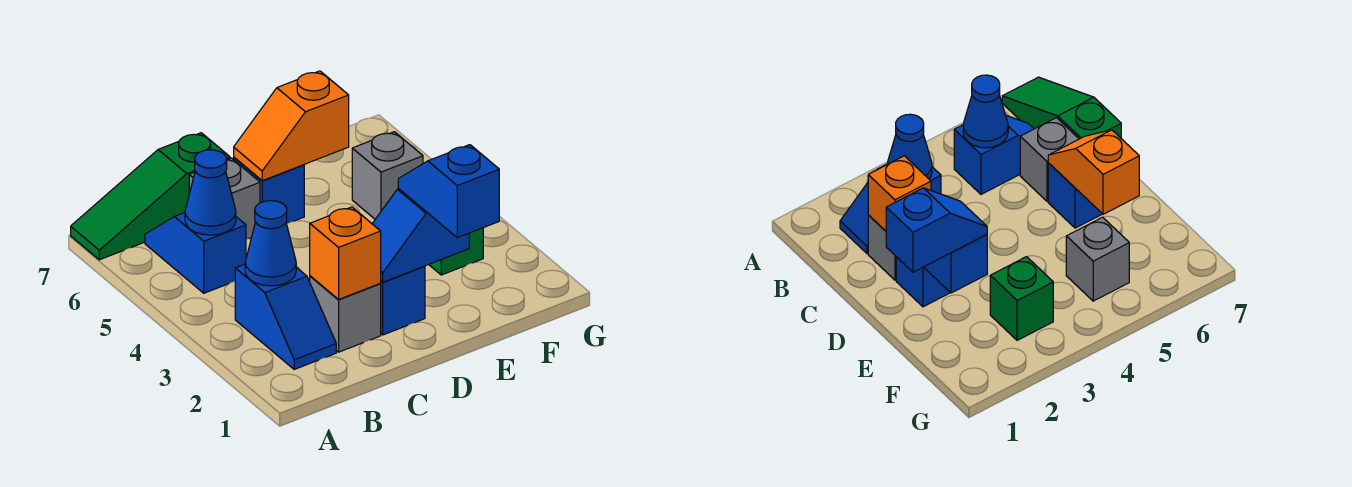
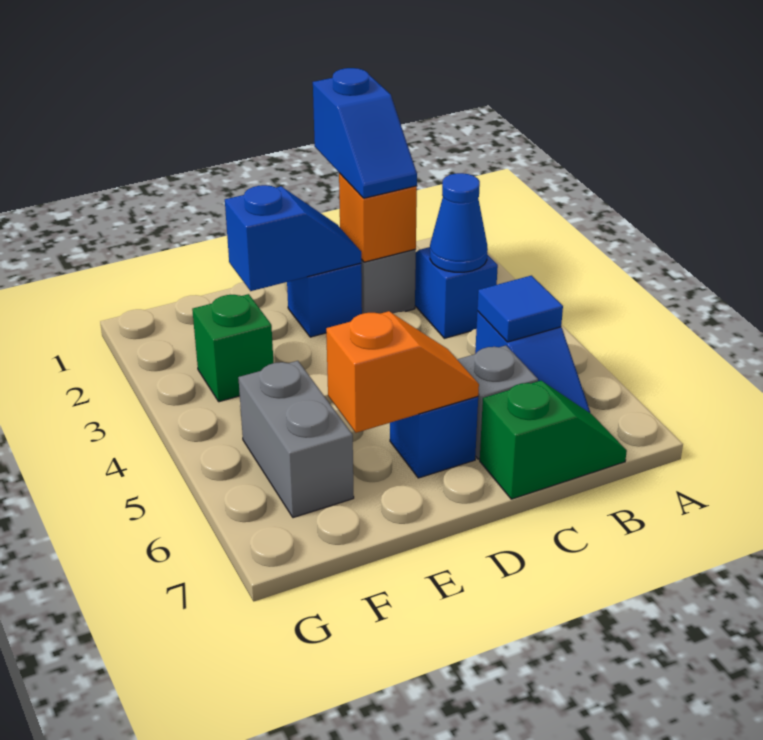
green slope A7:C7 level 1 top C -> green slope B7:C7 level 1 top C
blue cone B5 level 2 -> blue tile B5 level 2
blue slope E1:E2 level 3 top 1 -> blue slope C1:C2 level 3 top 1
grey brick F5 level 1 -> grey brick F5:F6 level 1

